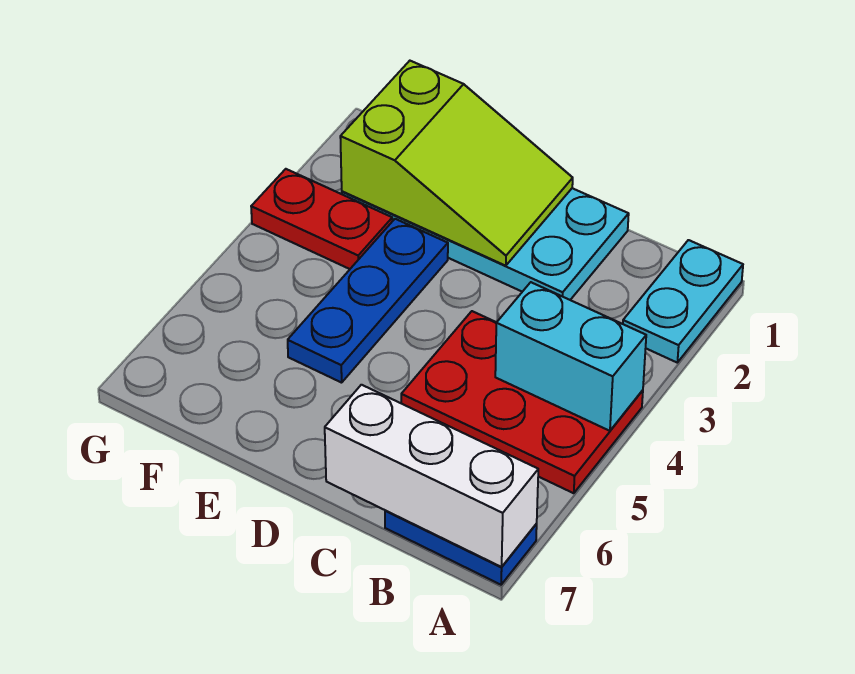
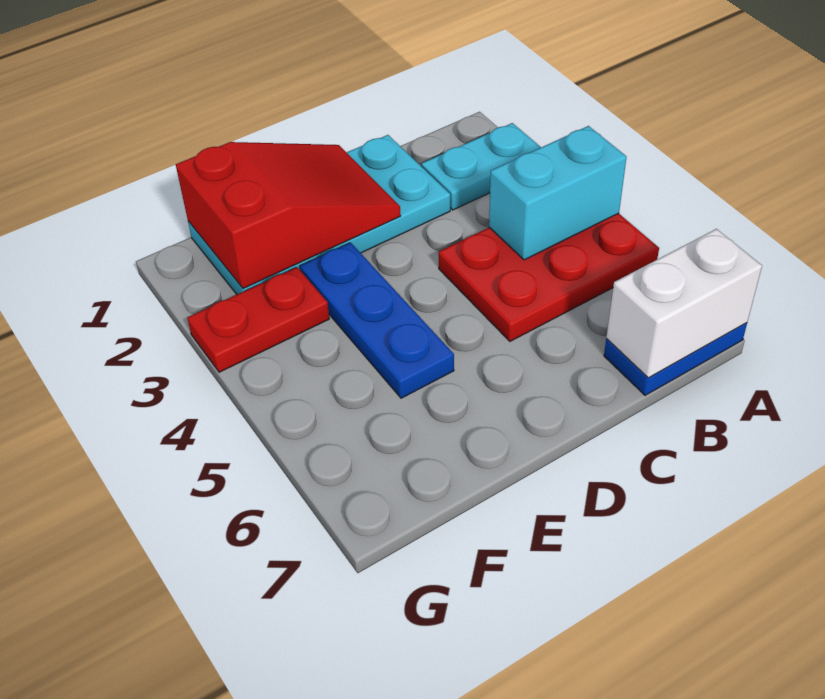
cyan plate A1:A2 level 1 -> cyan plate A2:B2 level 1
white brick A7:C7 level 2 -> white brick A7:B7 level 2
lime slope D1:F2 level 2 top F -> red slope D1:F2 level 2 top F

